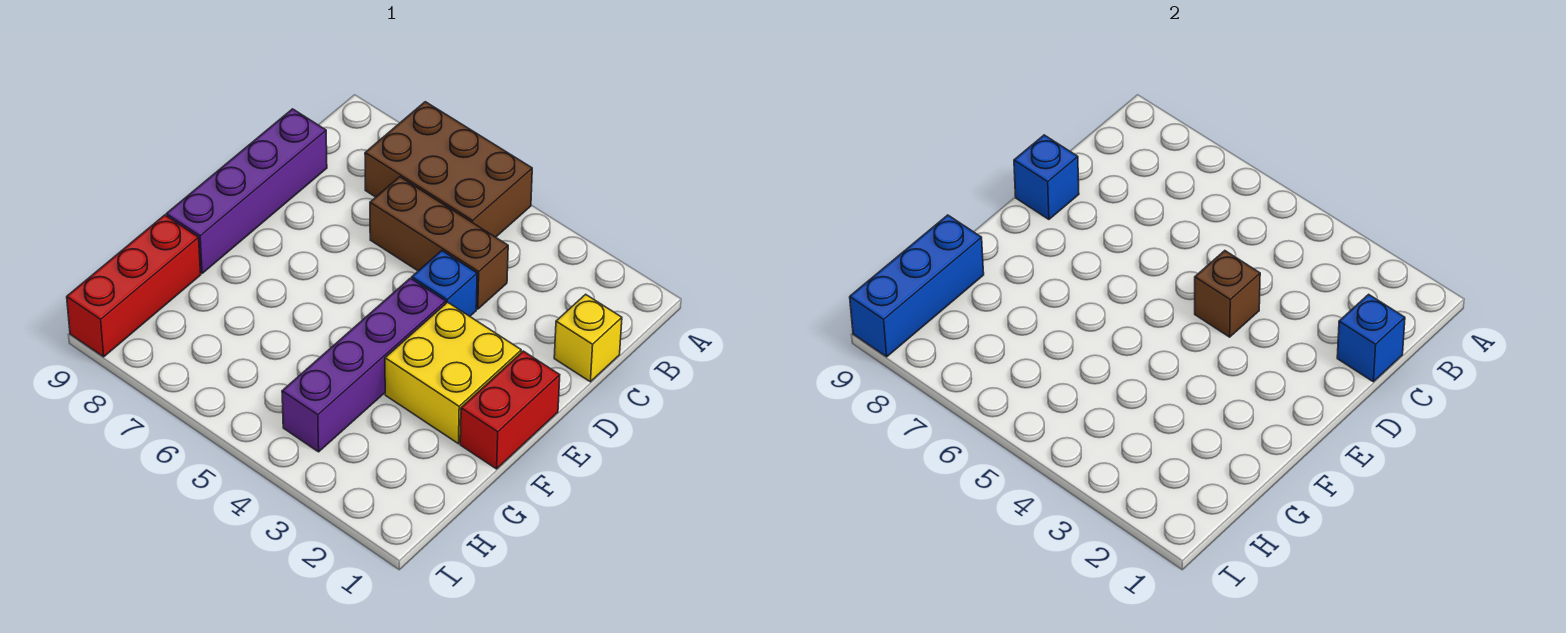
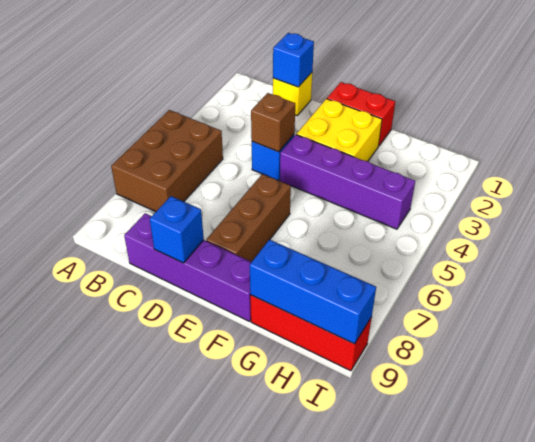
brown brick C4:C6 level 1 -> brown brick E6:E8 level 1

